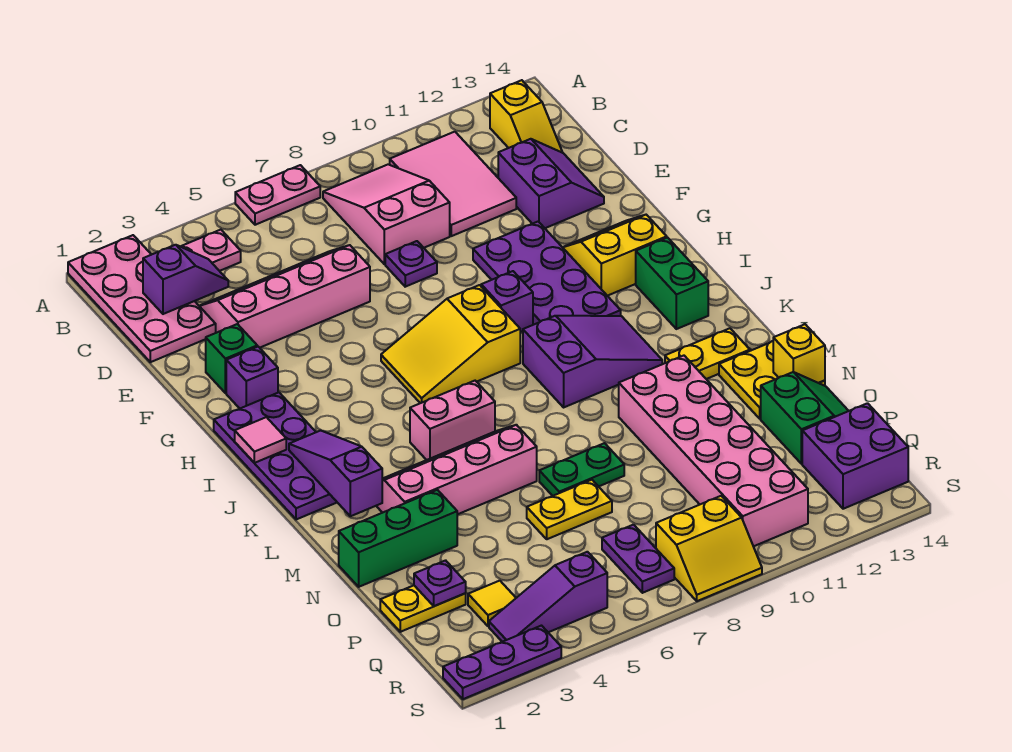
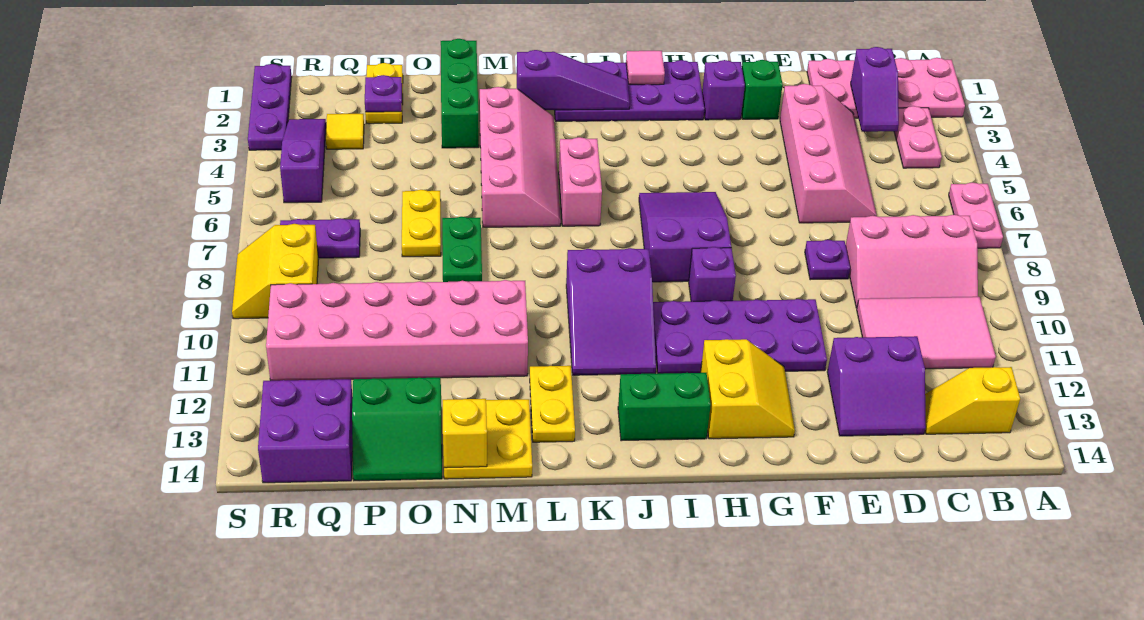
pink slope B8:D9 level 1 top D -> pink slope B8:D9 level 1 top 8
yellow slope H6:I8 level 1 top 8 -> purple slope H6:I8 level 1 top 8

